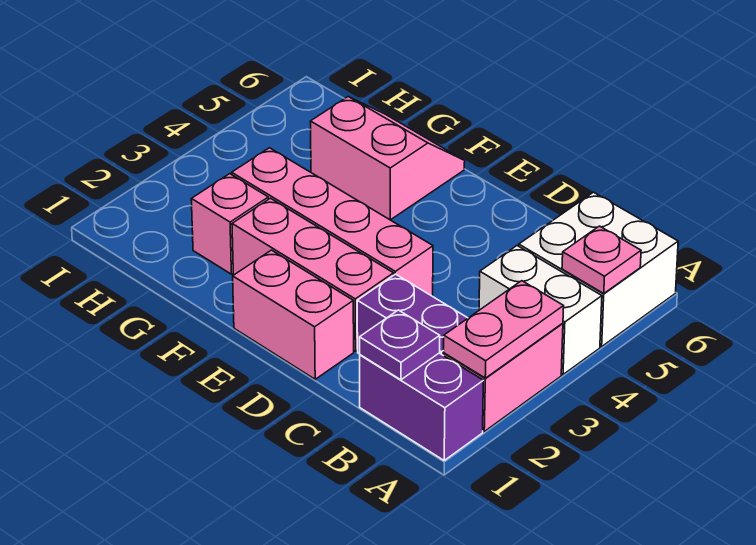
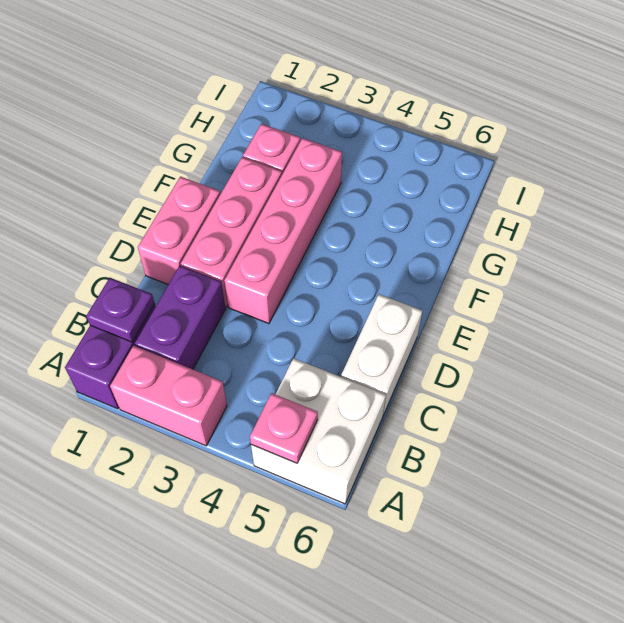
pink plate A2:A3 level 2 -> none
white brick A4:B4 level 1 -> white brick C6:D6 level 1
pink slope F5:G6 level 1 top 5 -> none

